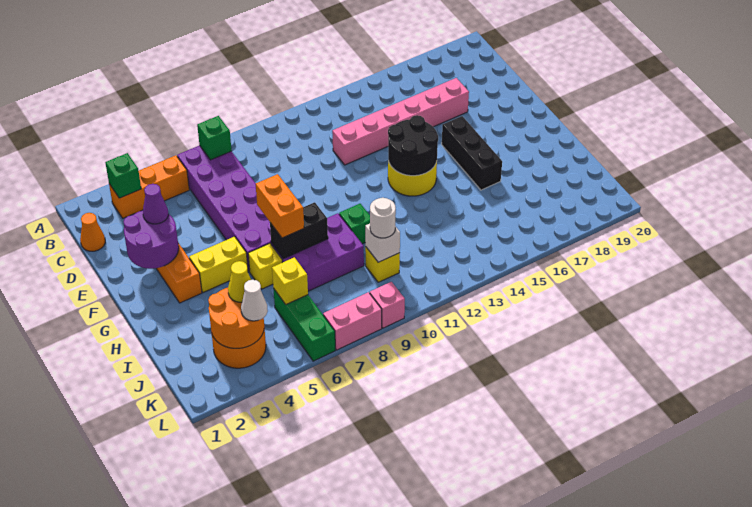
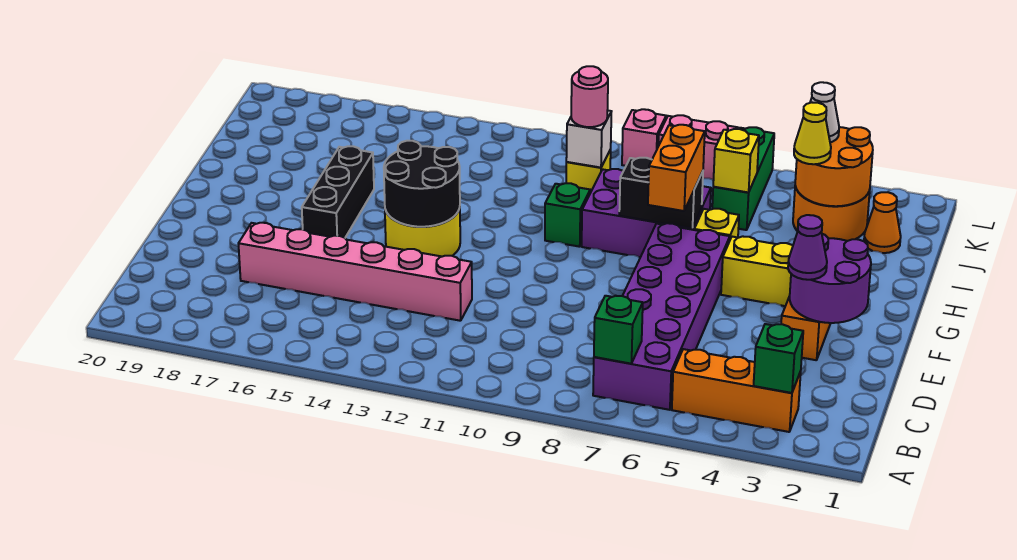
orange cone C1 level 1 -> orange cone J2 level 1
white round brick J10 level 3 -> pink round brick J10 level 3

